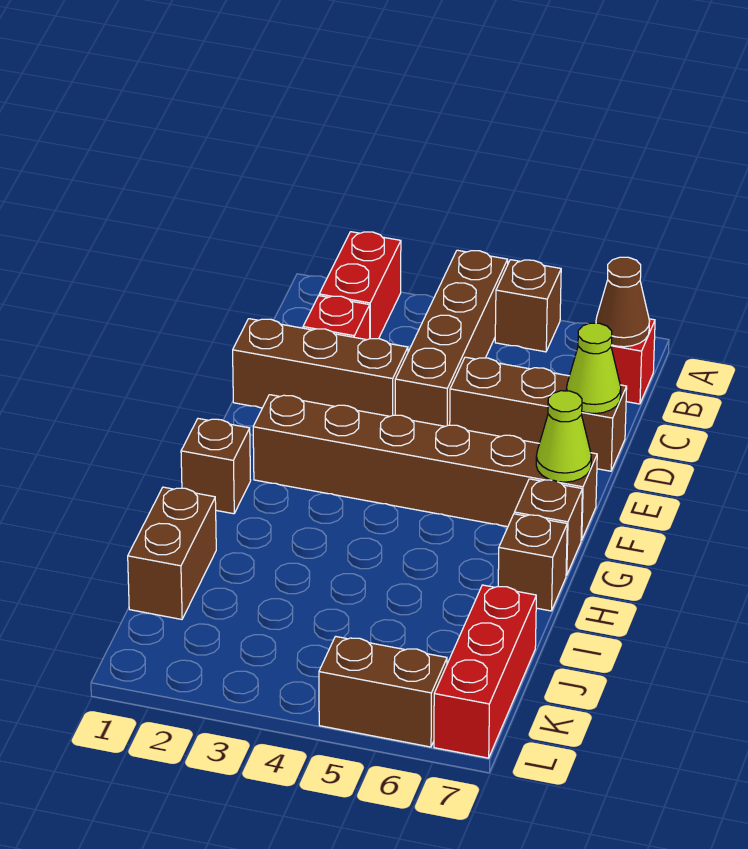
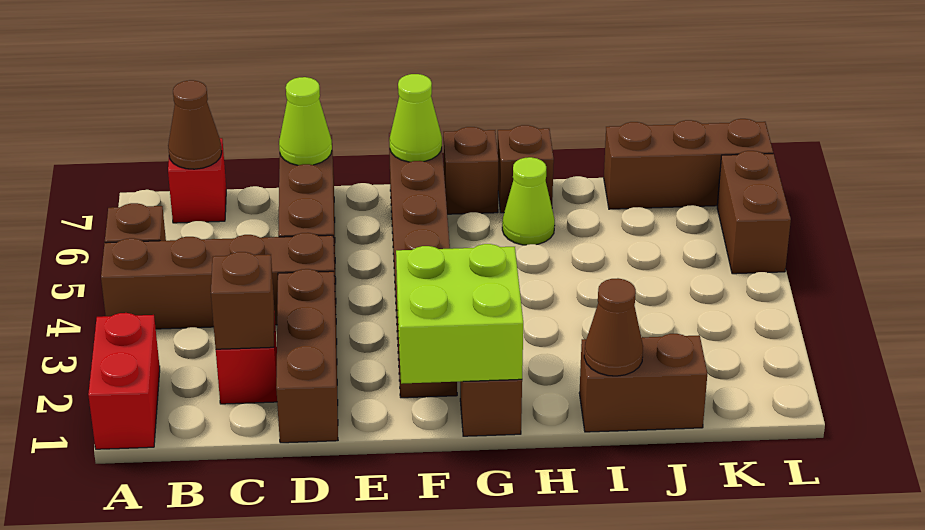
red brick A2:B2 level 1 -> red brick A1:A2 level 1
none -> brown brick C2 level 2
none -> lime brick F1:G2 level 2
none -> lime cone H6 level 1
none -> brown cone I1 level 2
red brick J7:L7 level 1 -> brown brick J7:L7 level 1

